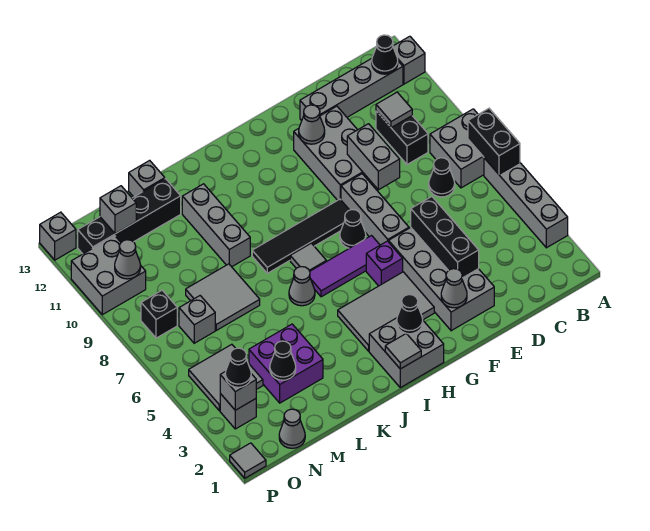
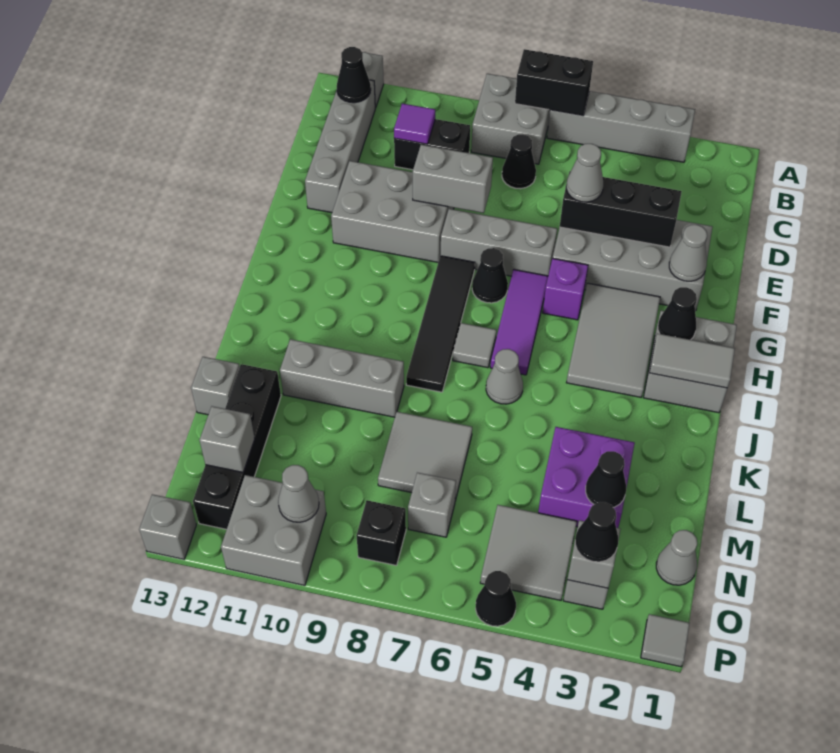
grey tile C10 level 2 -> purple tile C10 level 2
grey cone F11 level 2 -> grey cone E5 level 3
grey tile I1 level 2 -> grey tile I1:I2 level 2
none -> black cone P5 level 1

